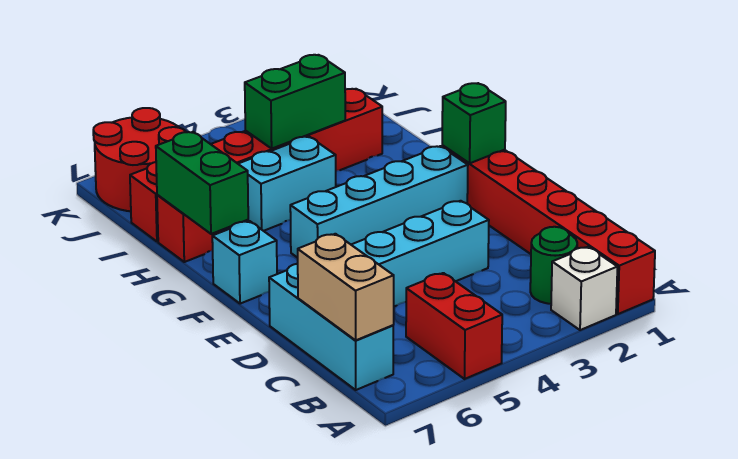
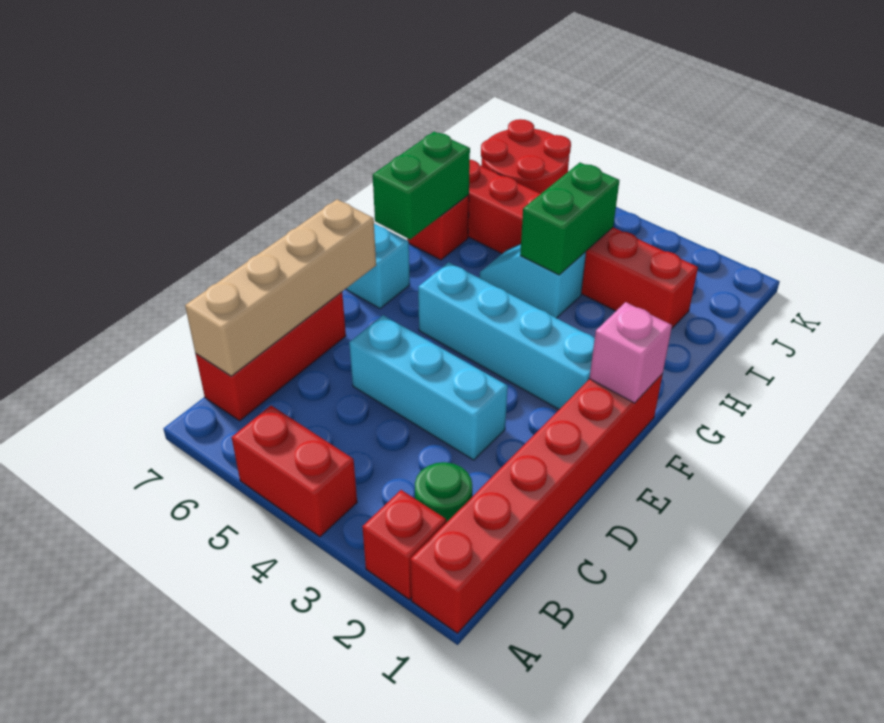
white brick A2 level 1 -> red brick A2 level 1
red brick A5:B5 level 1 -> red brick A4:A5 level 1
cyan brick B7:D7 level 1 -> red brick B7:D7 level 1
tan brick B7:C7 level 2 -> tan brick B7:E7 level 2
green brick F1 level 2 -> pink brick F1 level 2
cyan brick H4:H5 level 1 -> cyan slope H4:H5 level 1 top 4
green brick I3:I4 level 2 -> green brick H4:I4 level 2

